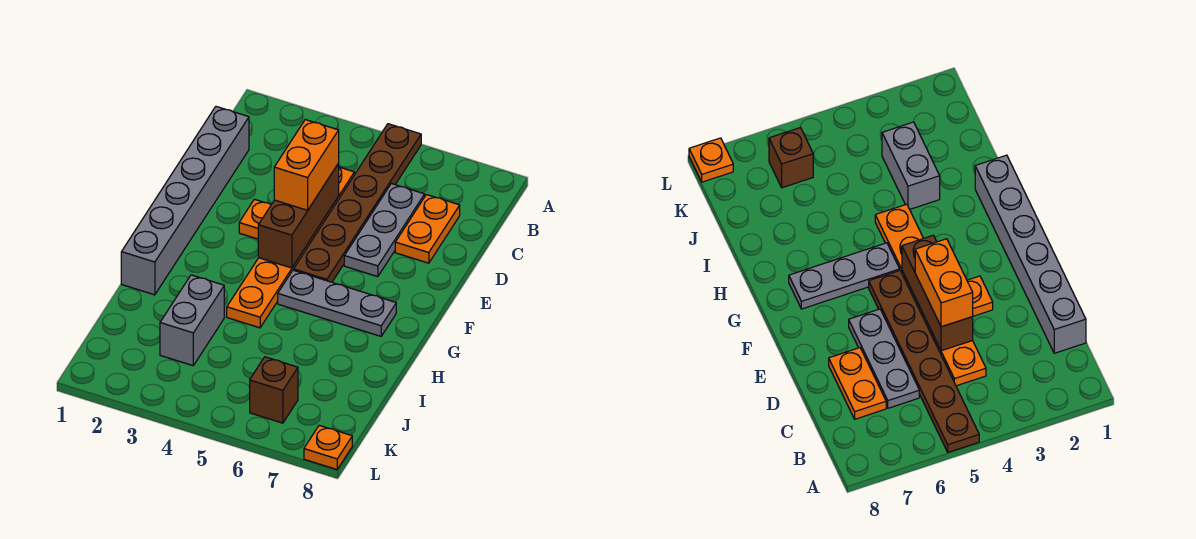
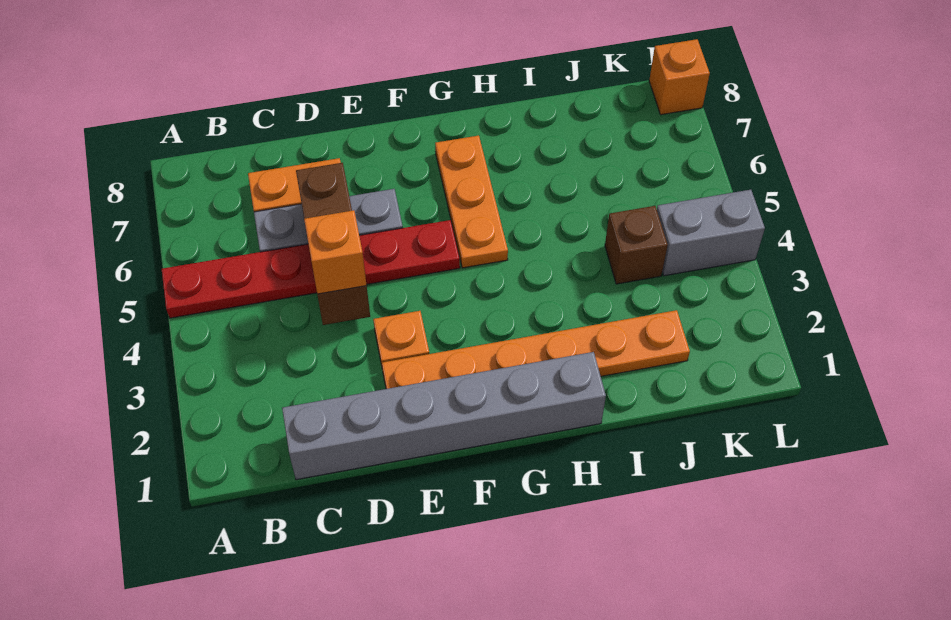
brown plate A5:F5 level 1 -> red plate A5:F5 level 1
orange plate C4:H4 level 1 -> orange plate E2:J2 level 1
brown brick D4:F4 level 2 -> brown brick D4:D6 level 2
orange brick D4:E4 level 3 -> orange brick D4 level 3
grey plate G5:G7 level 1 -> orange plate G5:G7 level 1
grey brick I3:J3 level 1 -> grey brick K4:L4 level 1
brown brick K6 level 1 -> brown brick J4 level 1
orange plate L8 level 1 -> orange brick L8 level 1

